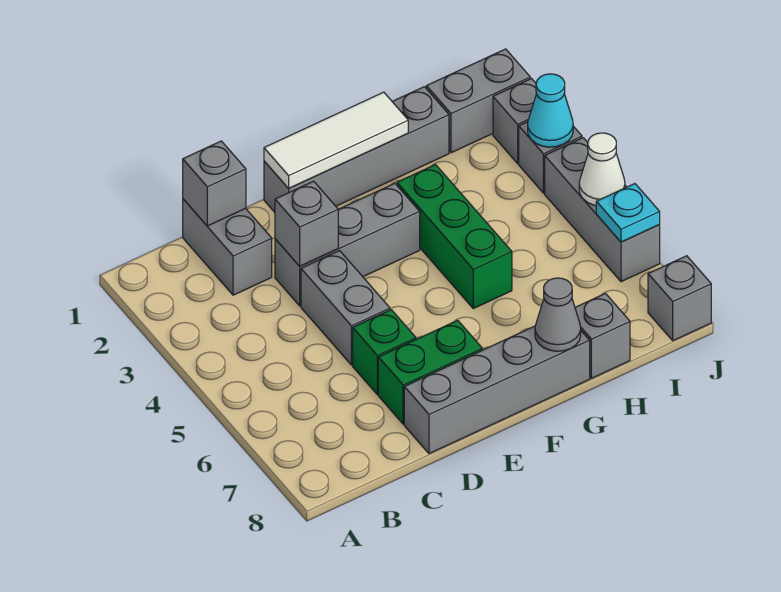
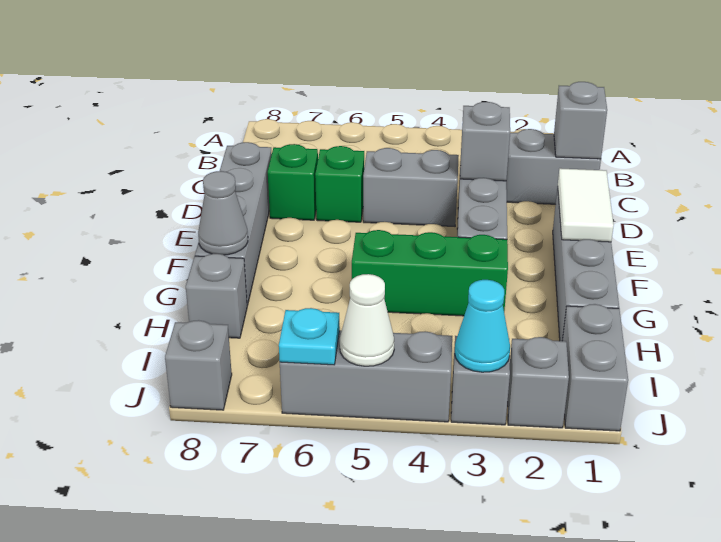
green brick D7:E7 level 1 -> green brick D7 level 1
white tile E1:G1 level 2 -> white tile E1:F1 level 2

